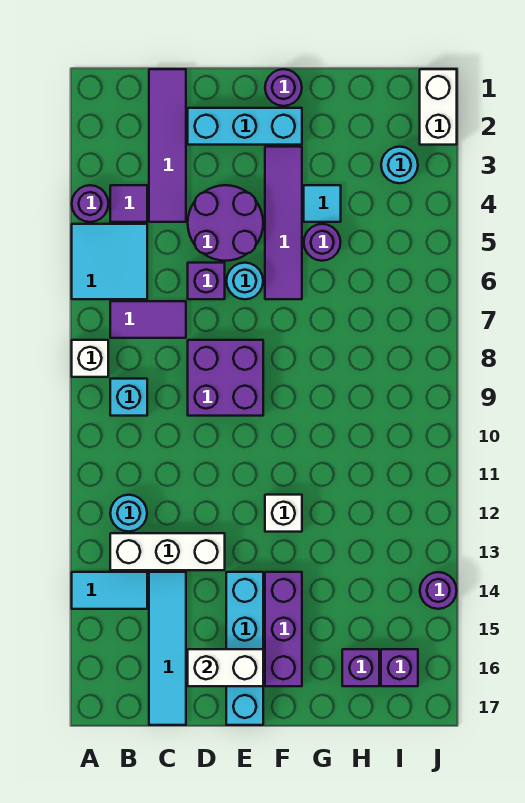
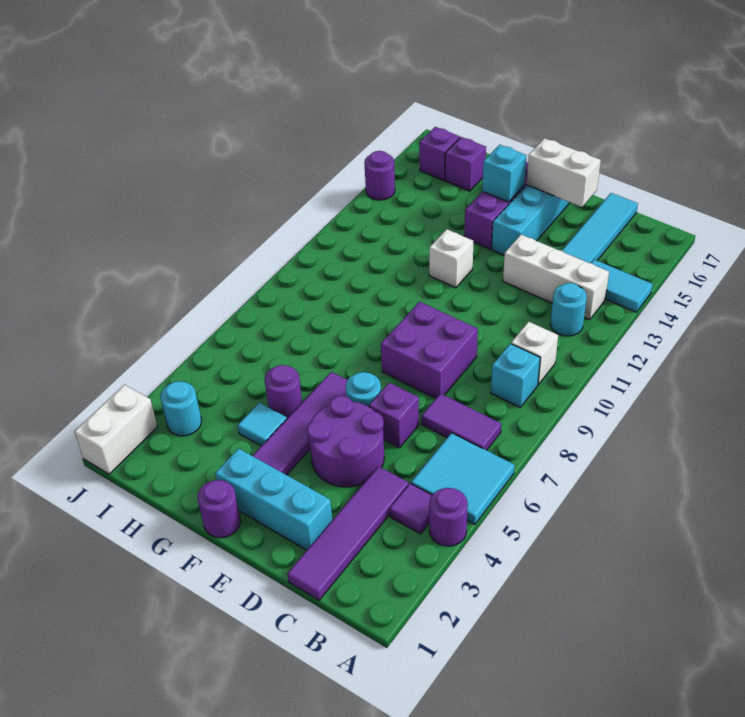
white brick A8 level 1 -> white brick B10 level 1
none -> cyan brick F15 level 2

